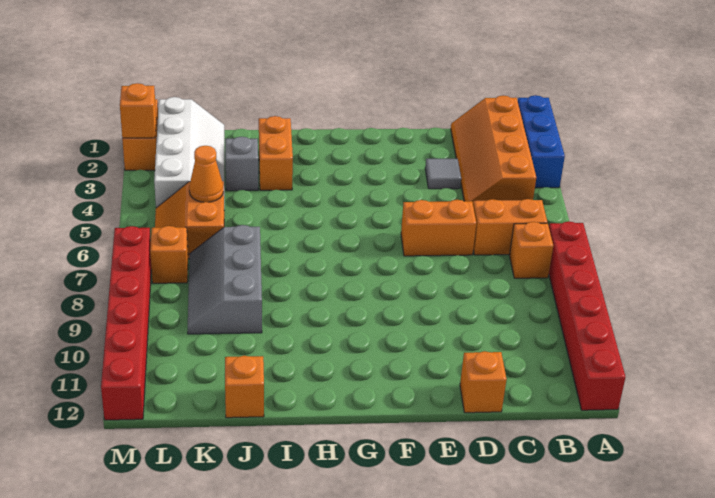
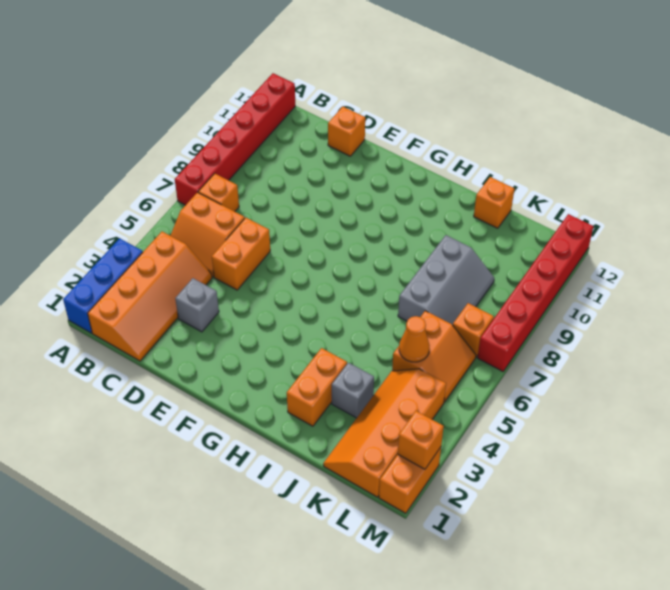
grey tile D3 level 1 -> grey brick D3 level 1
orange brick D6:E6 level 1 -> orange brick D5:D6 level 1
white slope K1:L4 level 1 top L -> orange slope K1:L4 level 1 top L

